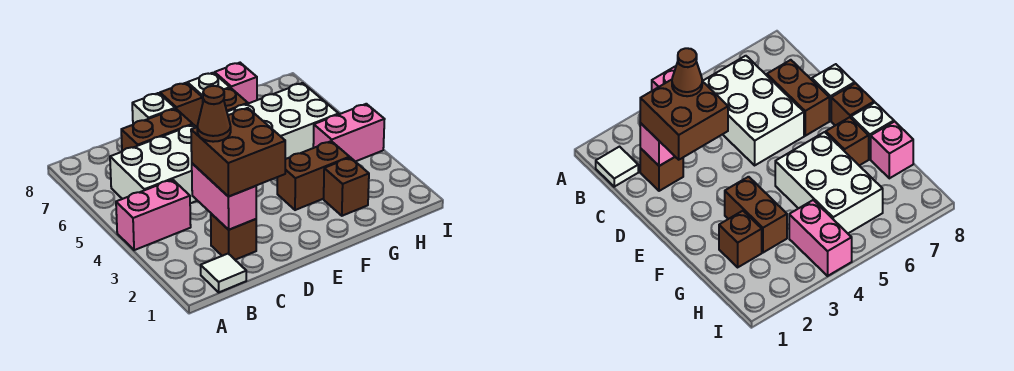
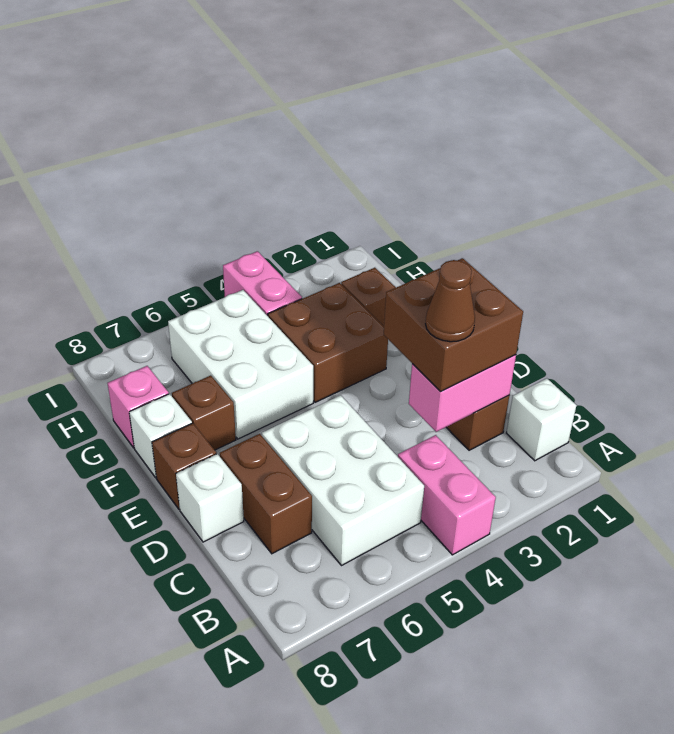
white tile B1 level 1 -> white brick B1 level 1
brown brick F3:G3 level 1 -> brown brick F3:G4 level 1

